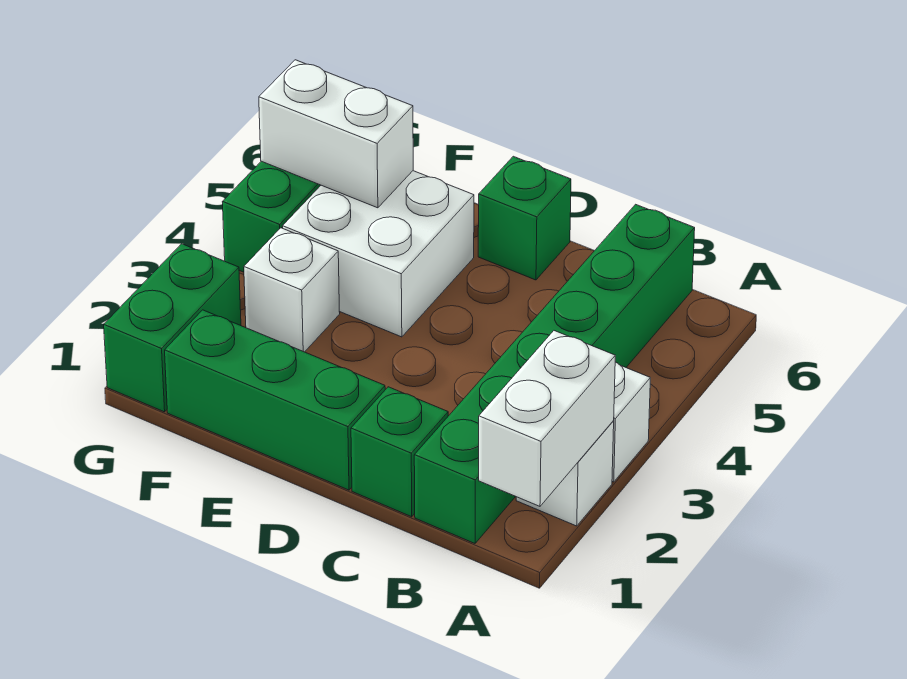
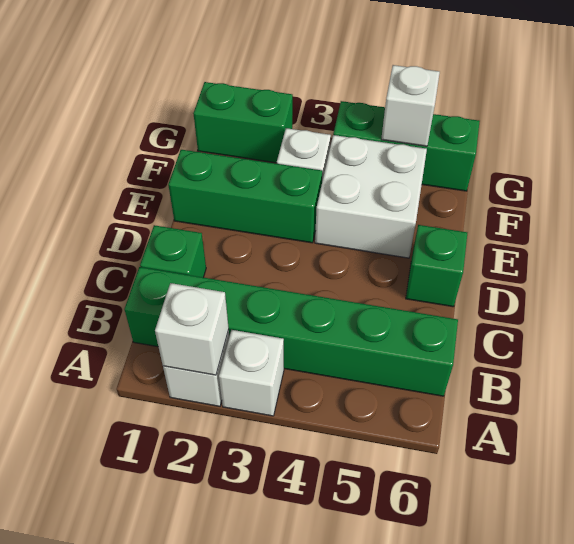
white brick A1:A2 level 2 -> white brick A2 level 2
green brick D1:F1 level 1 -> green brick E1:E3 level 1
white brick F5:G5 level 2 -> white brick G5 level 2

